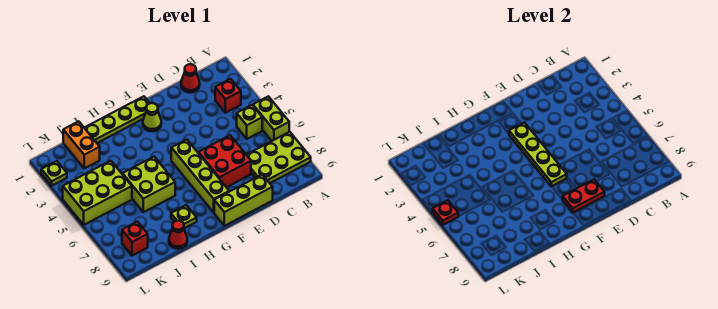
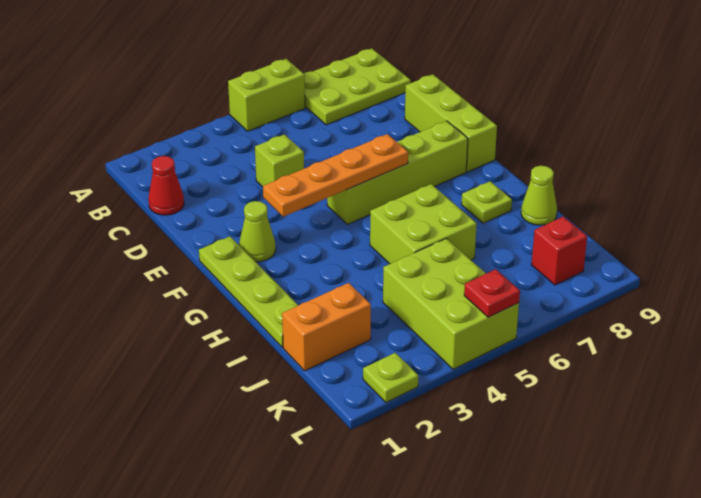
lime plate A7:C8 level 1 -> lime plate A7:B9 level 1
red brick B3 level 1 -> none
lime brick B5 level 1 -> lime brick D4 level 1
red brick D6:E7 level 1 -> none
red plate E8:F8 level 2 -> none
lime plate F3:F6 level 2 -> orange plate F3:F6 level 2
red cone I9 level 1 -> lime cone I9 level 1

